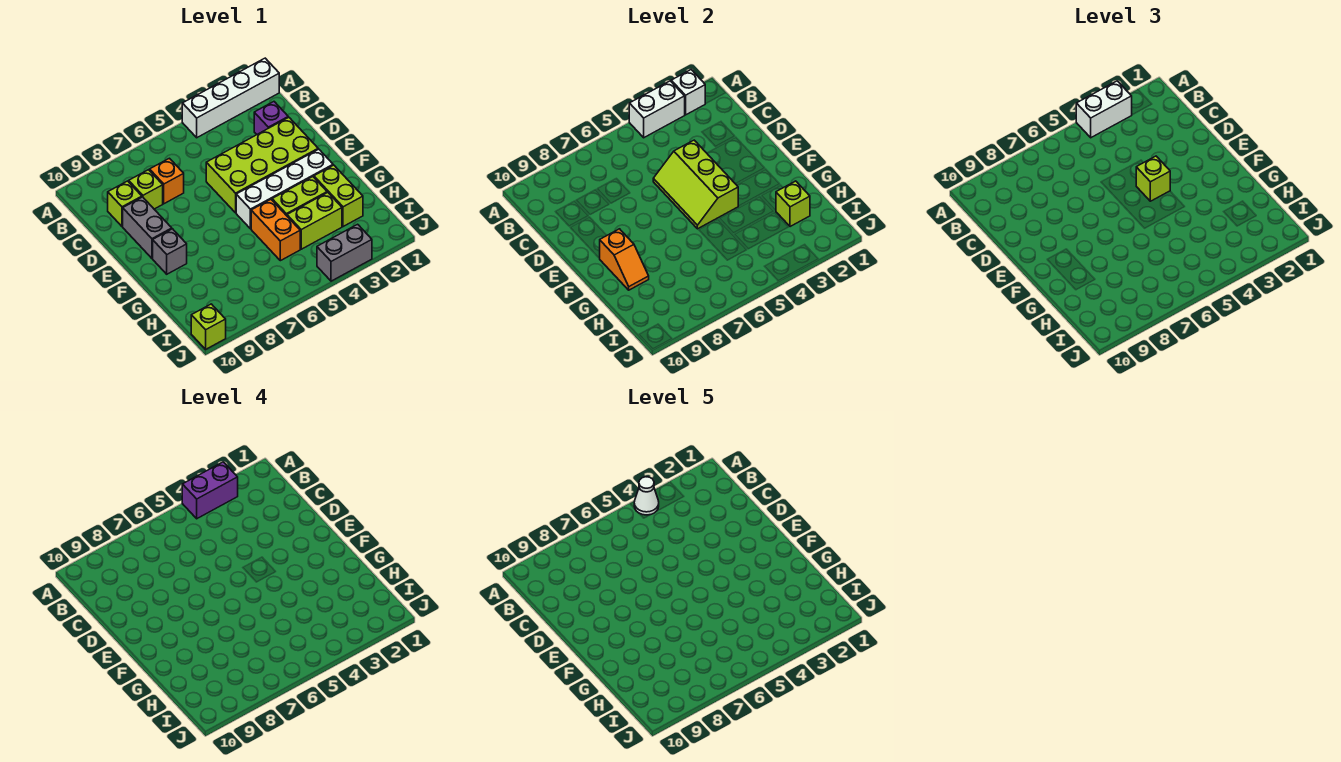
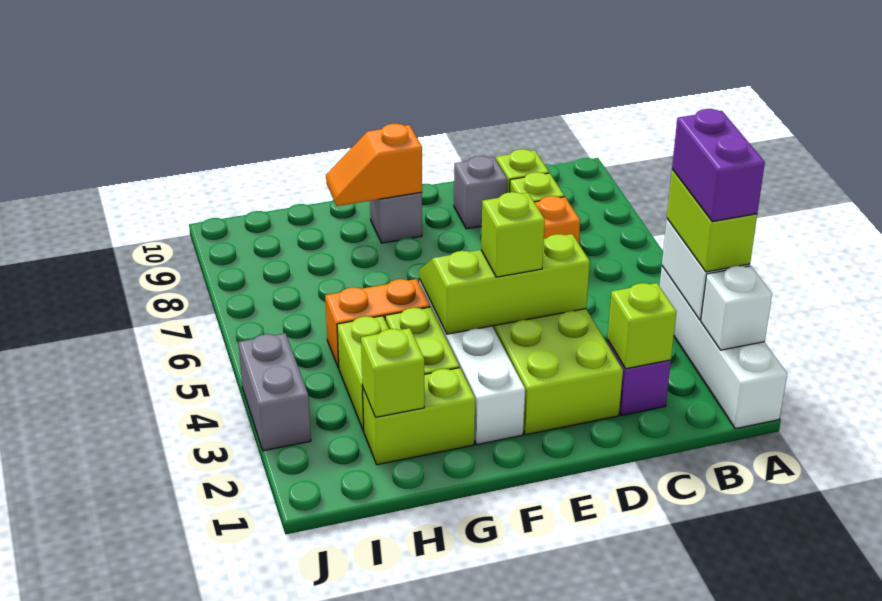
white brick A3:A4 level 3 -> lime brick A3:A4 level 3
white cone A4 level 5 -> none
grey brick D9:E9 level 1 -> grey brick D9 level 1
lime brick J10 level 1 -> lime brick C2 level 2

